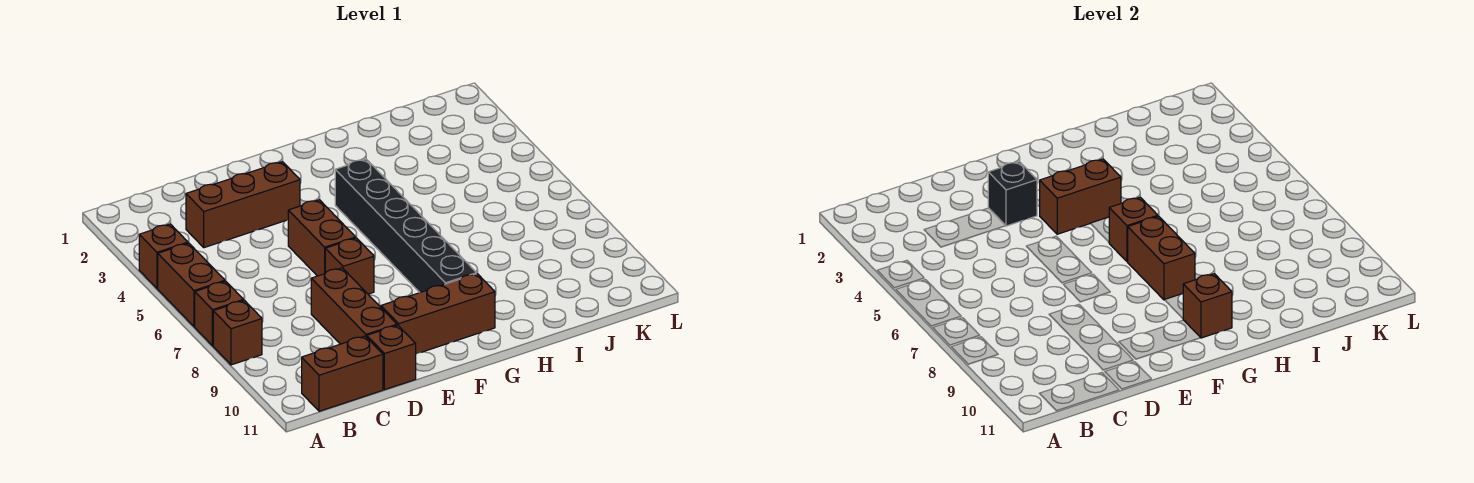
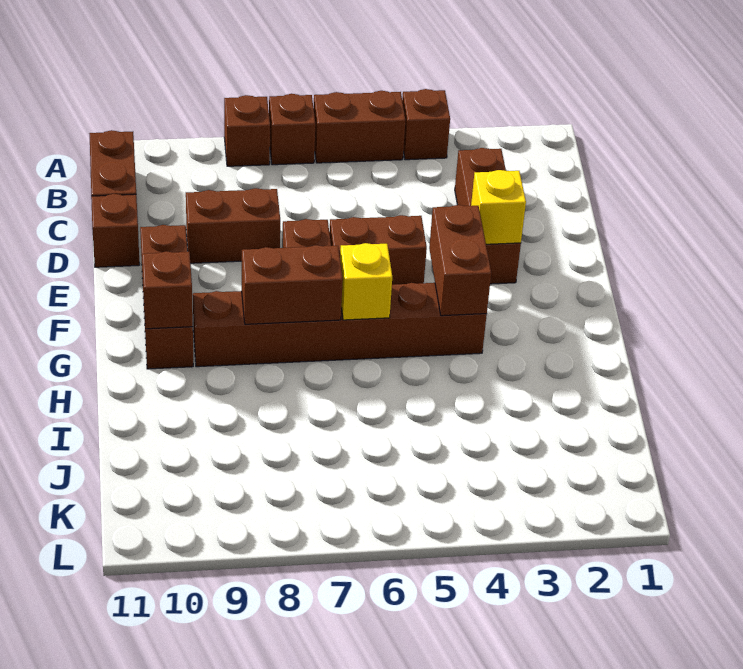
brown brick D8:D10 level 1 -> brown brick D8:D9 level 1
black brick E3 level 2 -> yellow brick E3 level 2
black brick G4:G9 level 1 -> brown brick G4:G9 level 1
brown brick G6 level 2 -> yellow brick G6 level 2

